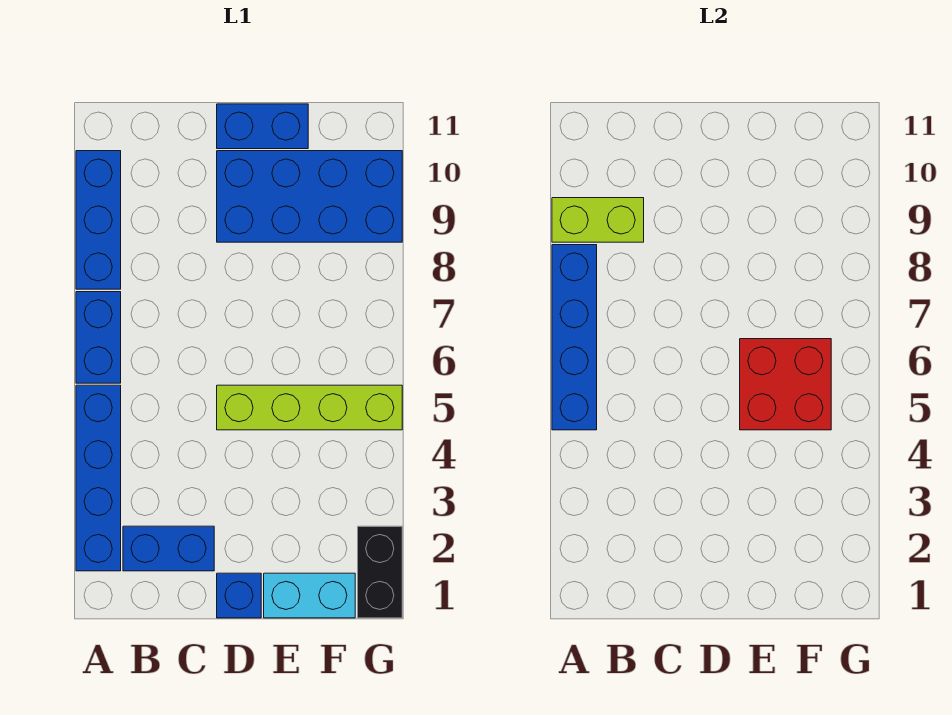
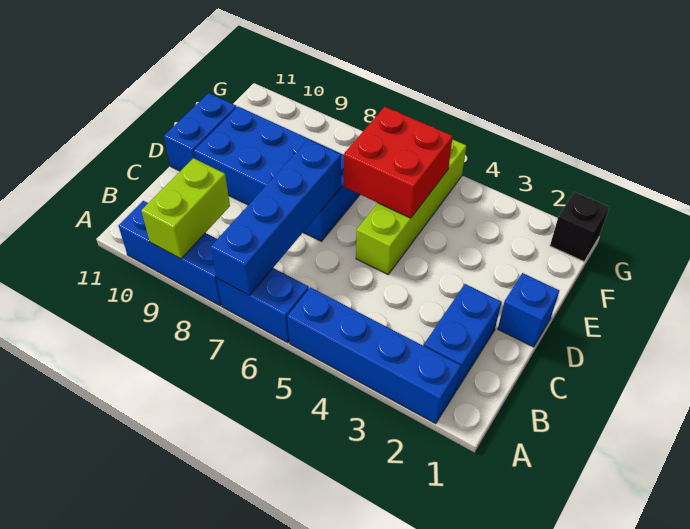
blue brick A5:A8 level 2 -> blue brick A7:D7 level 2
blue brick D9:G10 level 1 -> blue brick D7:E10 level 1
cyan brick E1:F1 level 1 -> none
black brick G1:G2 level 1 -> black brick G1 level 1

